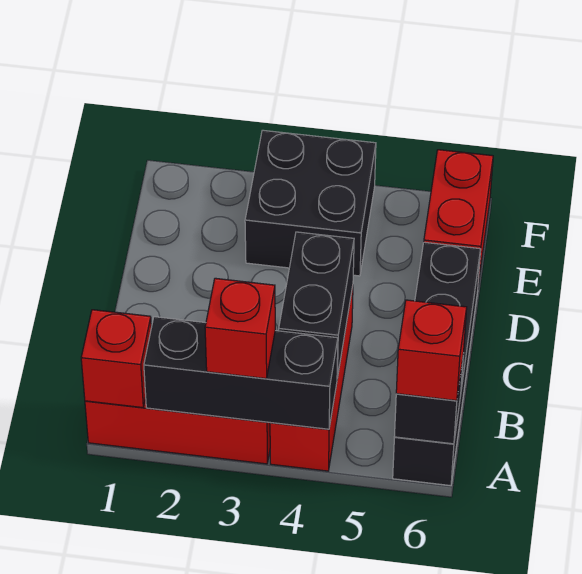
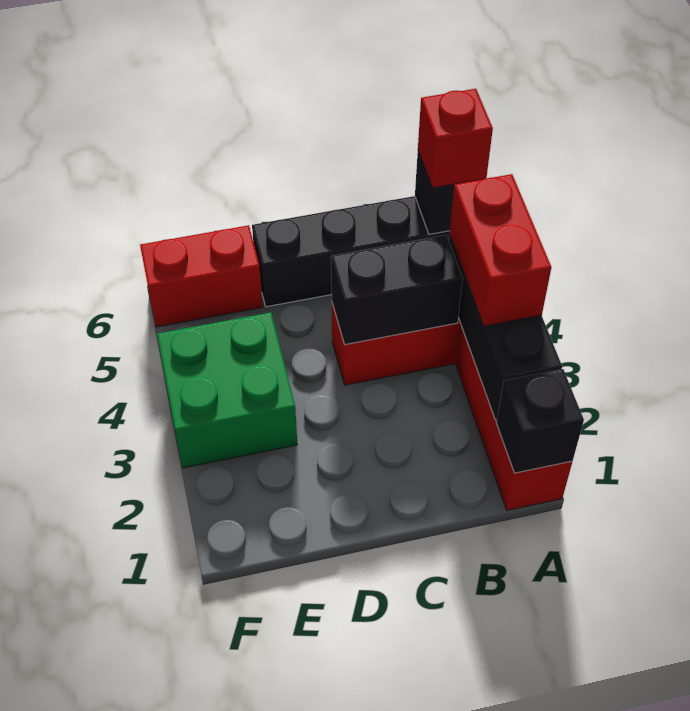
red brick A1 level 2 -> black brick A1 level 2
red brick A3 level 3 -> red brick A3:A4 level 3
black brick E3:F4 level 1 -> green brick E3:F4 level 1

